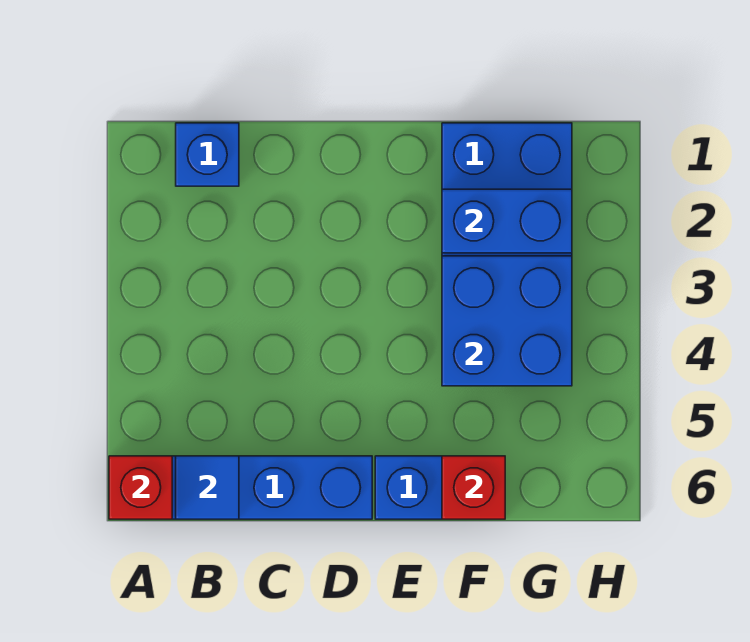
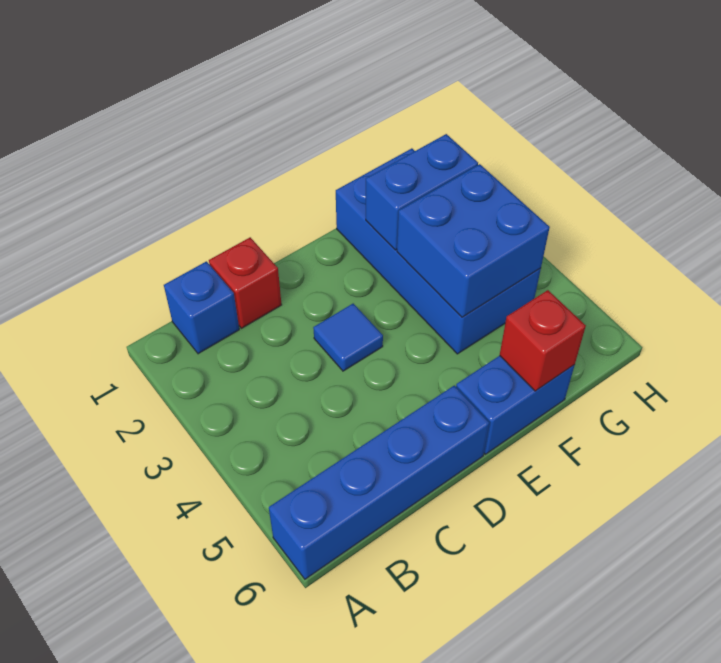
red brick A6 level 2 -> red brick C1 level 1
blue tile B6 level 2 -> blue tile D3 level 1

